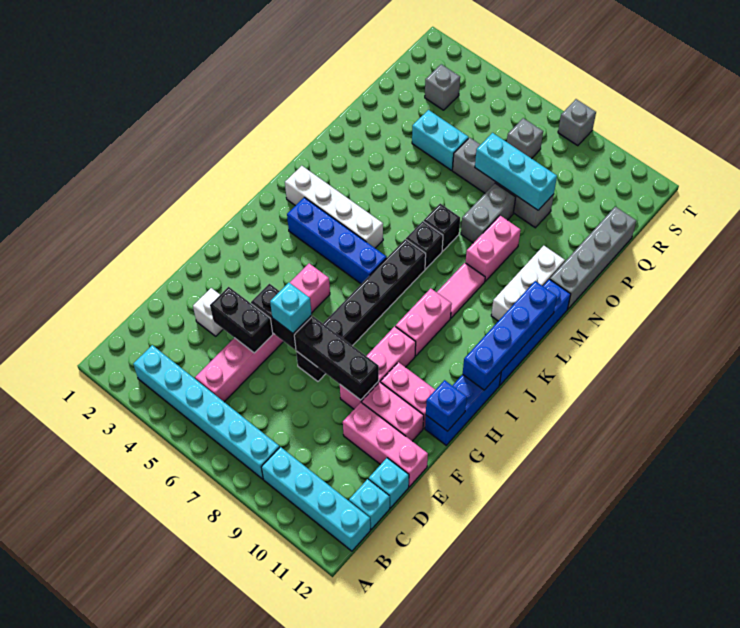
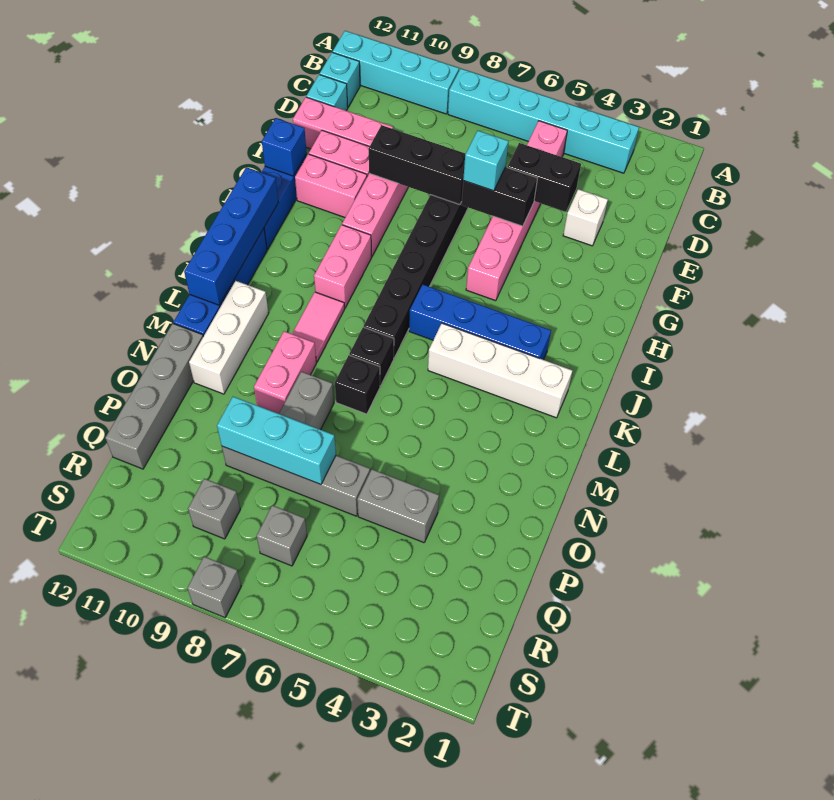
cyan brick P4:P5 level 1 -> grey brick P4:P5 level 1
grey brick R3 level 1 -> grey brick R9 level 1

